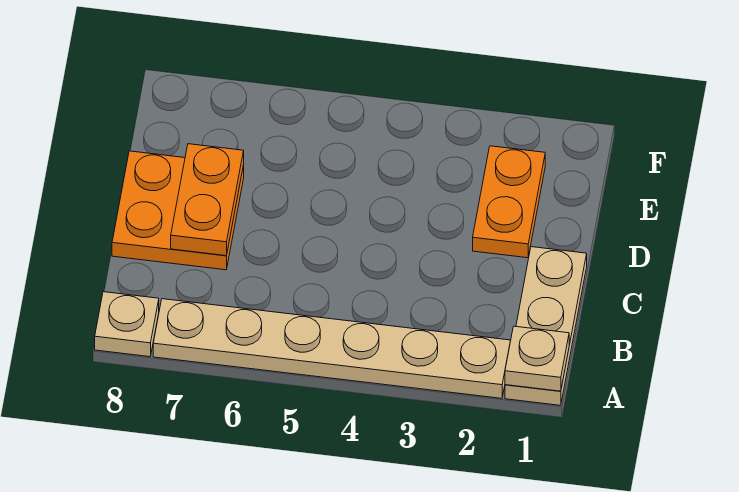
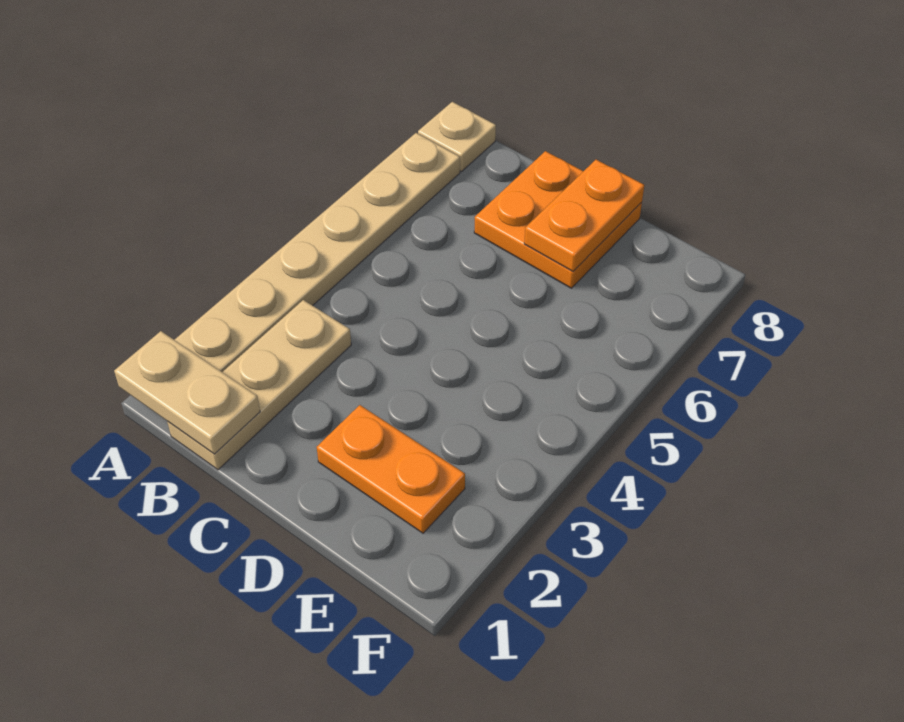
tan plate A1:C1 level 1 -> tan plate B1:B3 level 1
tan plate A1 level 2 -> tan plate A1:B1 level 2
orange plate C7:D7 level 2 -> orange plate D7:D8 level 2

